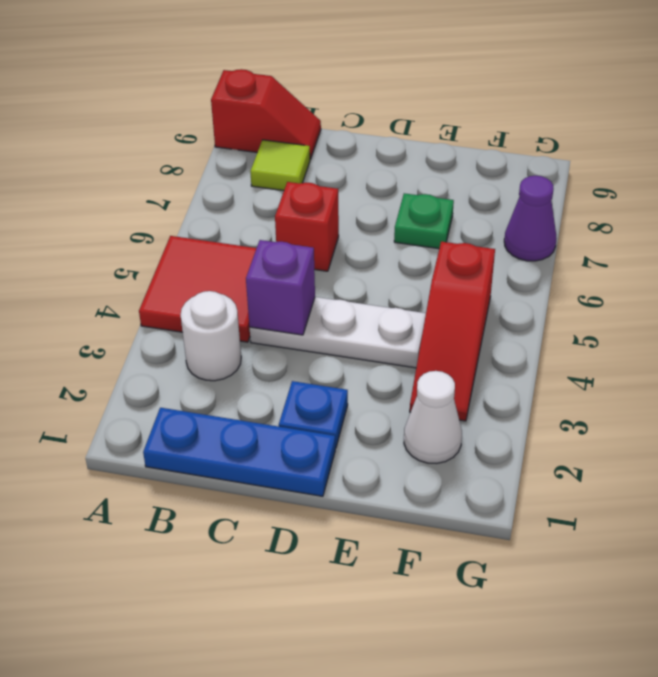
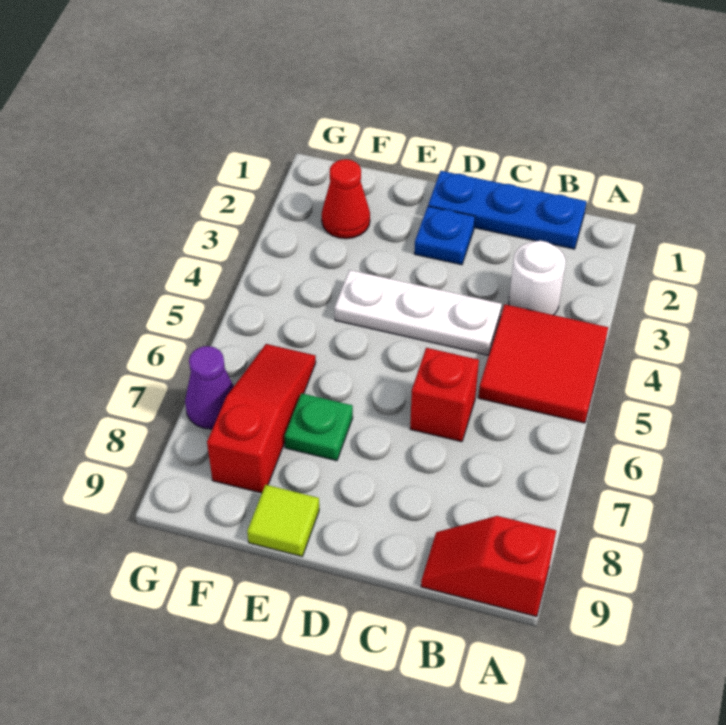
lime tile B8 level 1 -> lime tile E9 level 1
purple brick C4 level 2 -> none
white cone F2 level 1 -> red cone F2 level 1
red slope F3:F5 level 1 top 5 -> red slope F6:F8 level 1 top 8

